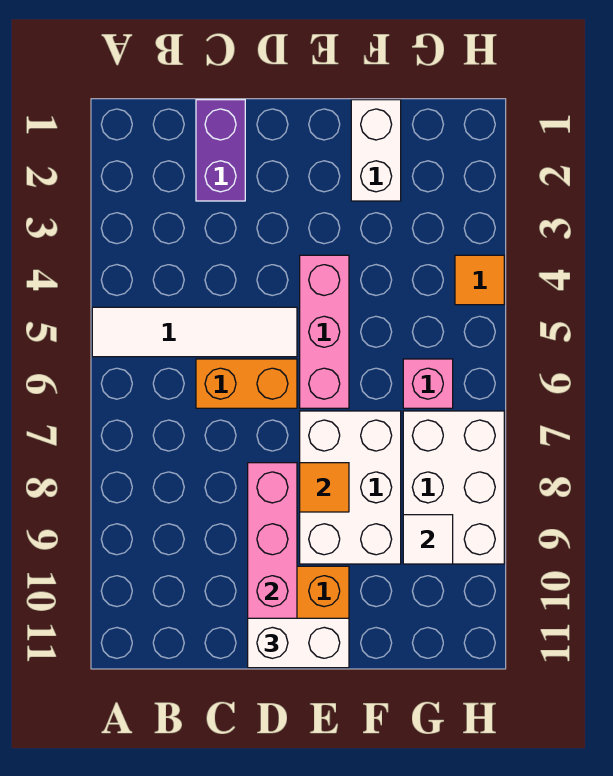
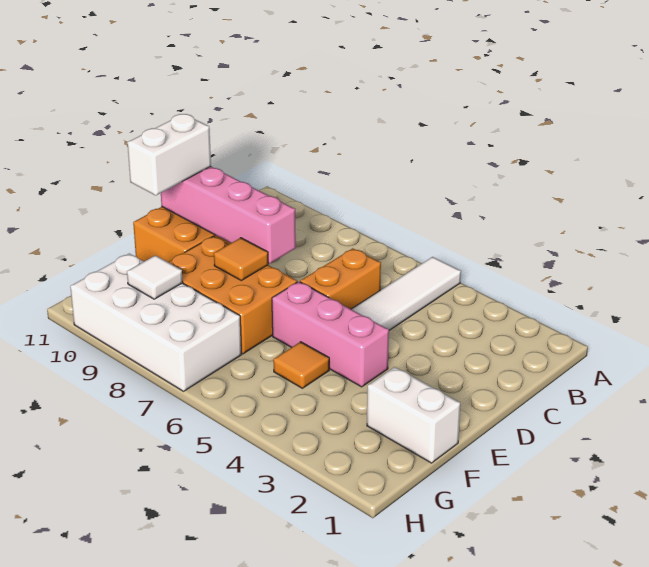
purple brick C1:C2 level 1 -> none
white brick E7:F9 level 1 -> orange brick E7:F9 level 1
pink brick G6 level 1 -> none
white brick G7:H9 level 1 -> white brick G7:H10 level 1
orange tile H4 level 1 -> orange tile F5 level 1

